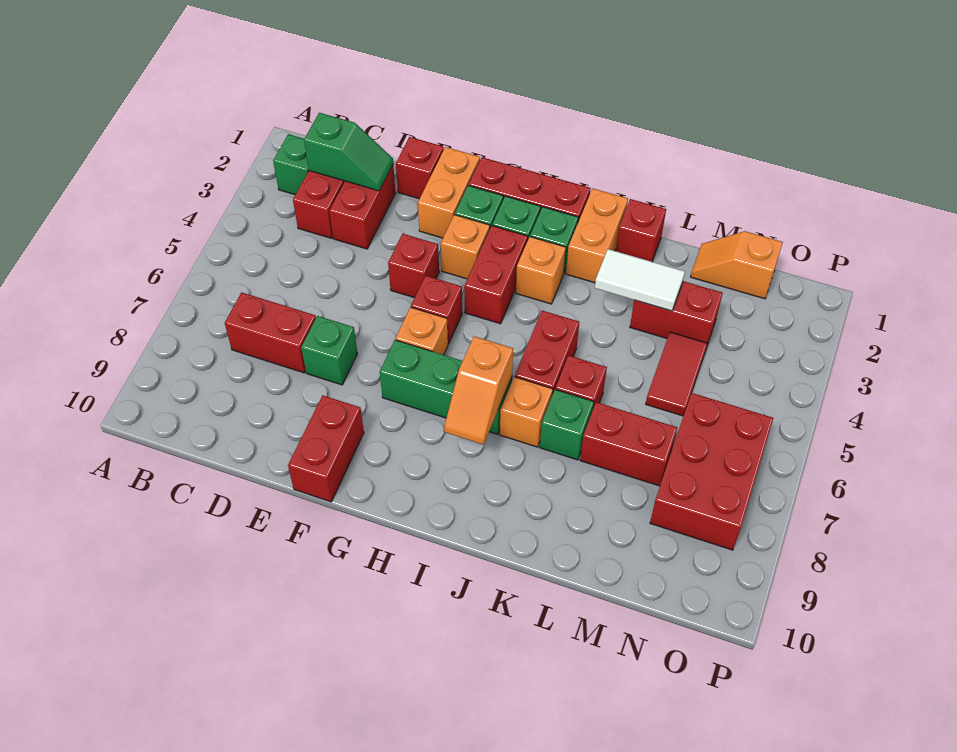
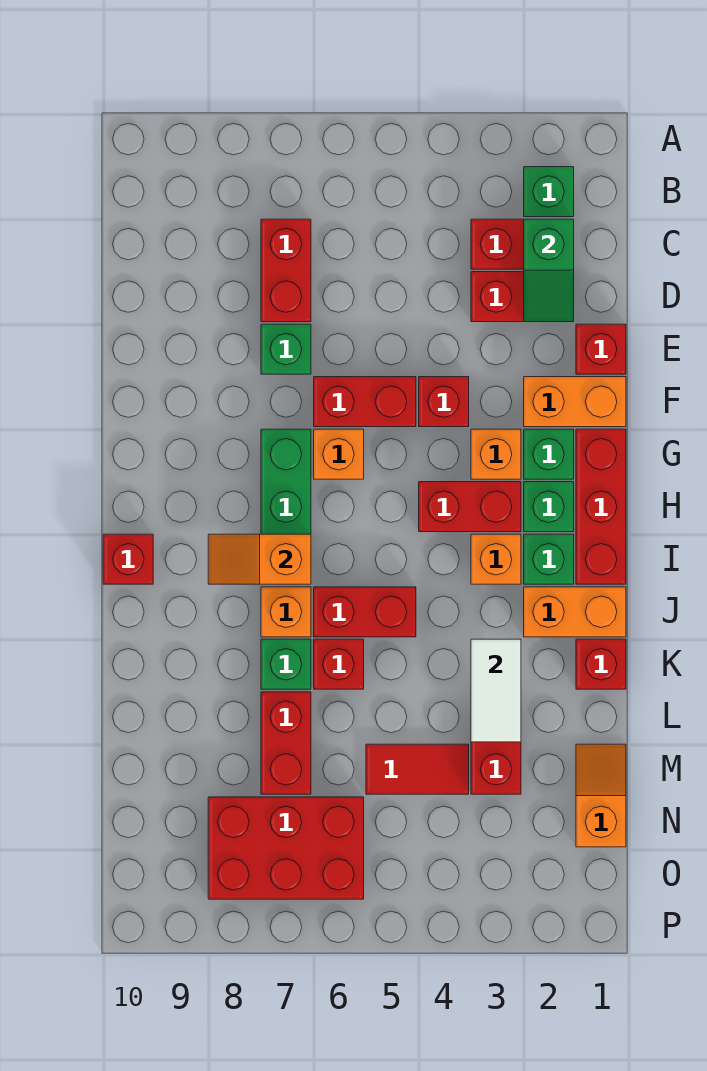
red brick F9:F10 level 1 -> red brick F5:F6 level 1
red brick G5 level 1 -> red brick I10 level 1

